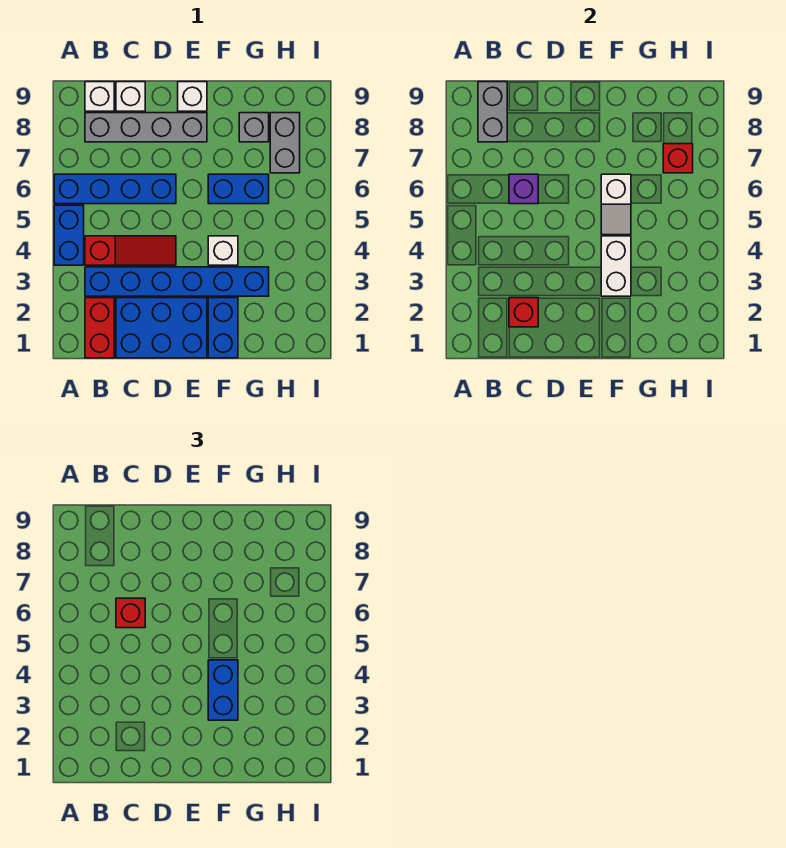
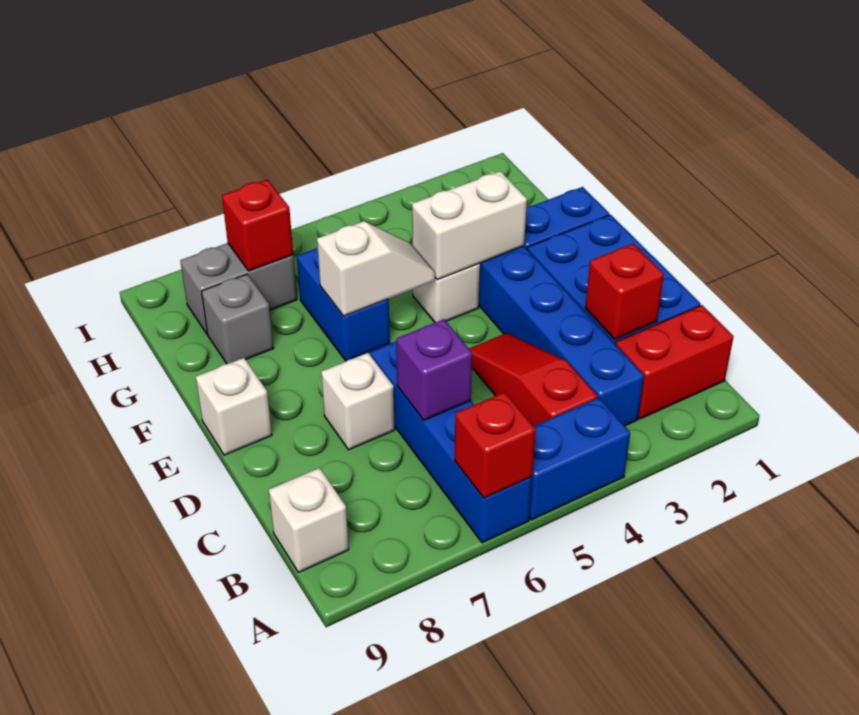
grey brick B8:E8 level 1 -> none
grey brick B8:B9 level 2 -> none
red brick C6 level 3 -> red brick A6 level 2
white brick C9 level 1 -> white brick D7 level 1
blue brick F3:F4 level 3 -> none

